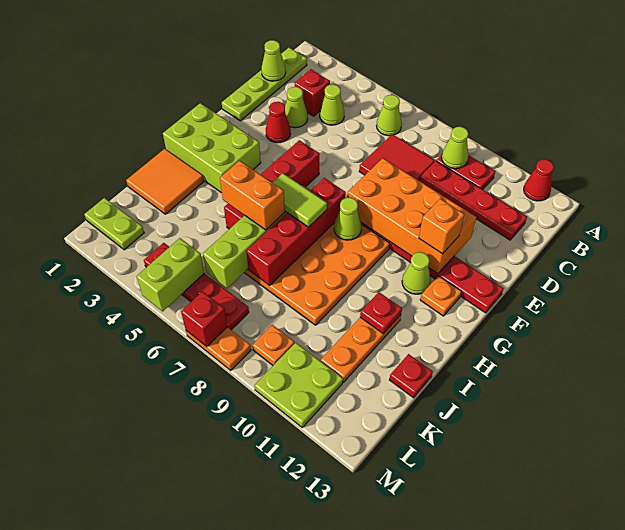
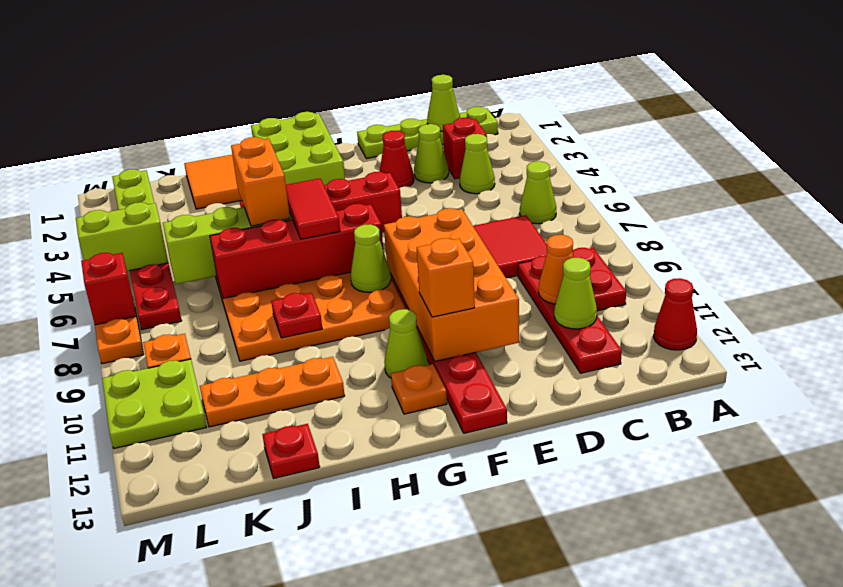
lime cone B9 level 2 -> lime cone C11 level 2
none -> orange cone C10 level 2
lime tile H6:H7 level 3 -> red tile H6:H7 level 3
red plate I11 level 2 -> red plate I9 level 2

